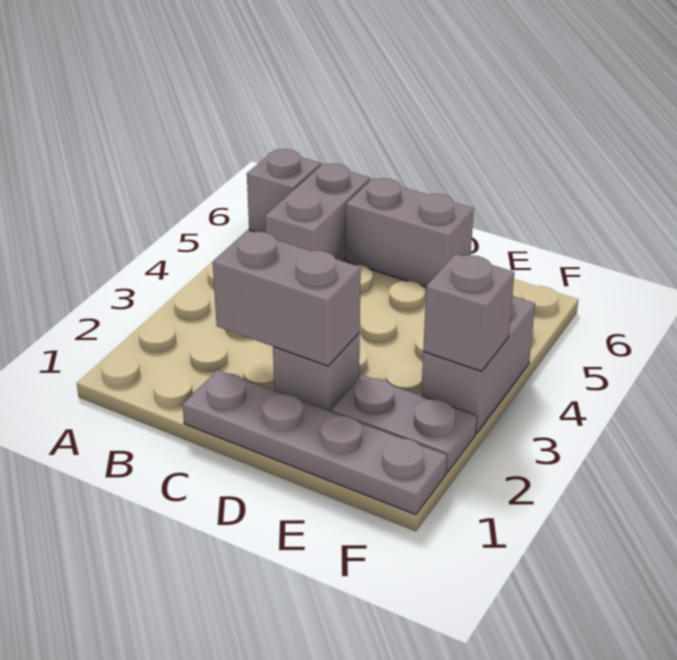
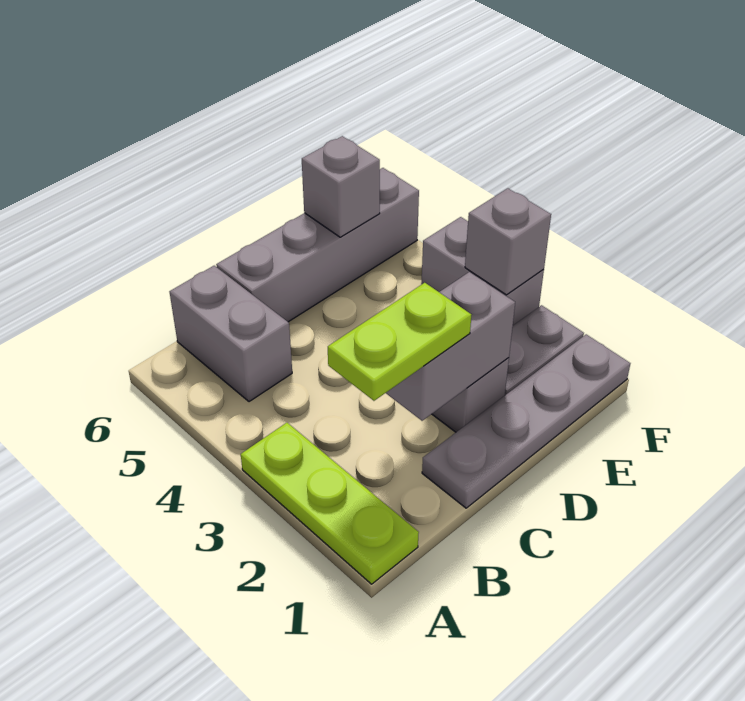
none -> lime plate A1:A3 level 1
grey brick A6 level 1 -> grey brick E6 level 2
none -> lime plate B2:C2 level 3
grey brick C6:D6 level 1 -> grey brick C6:F6 level 1

